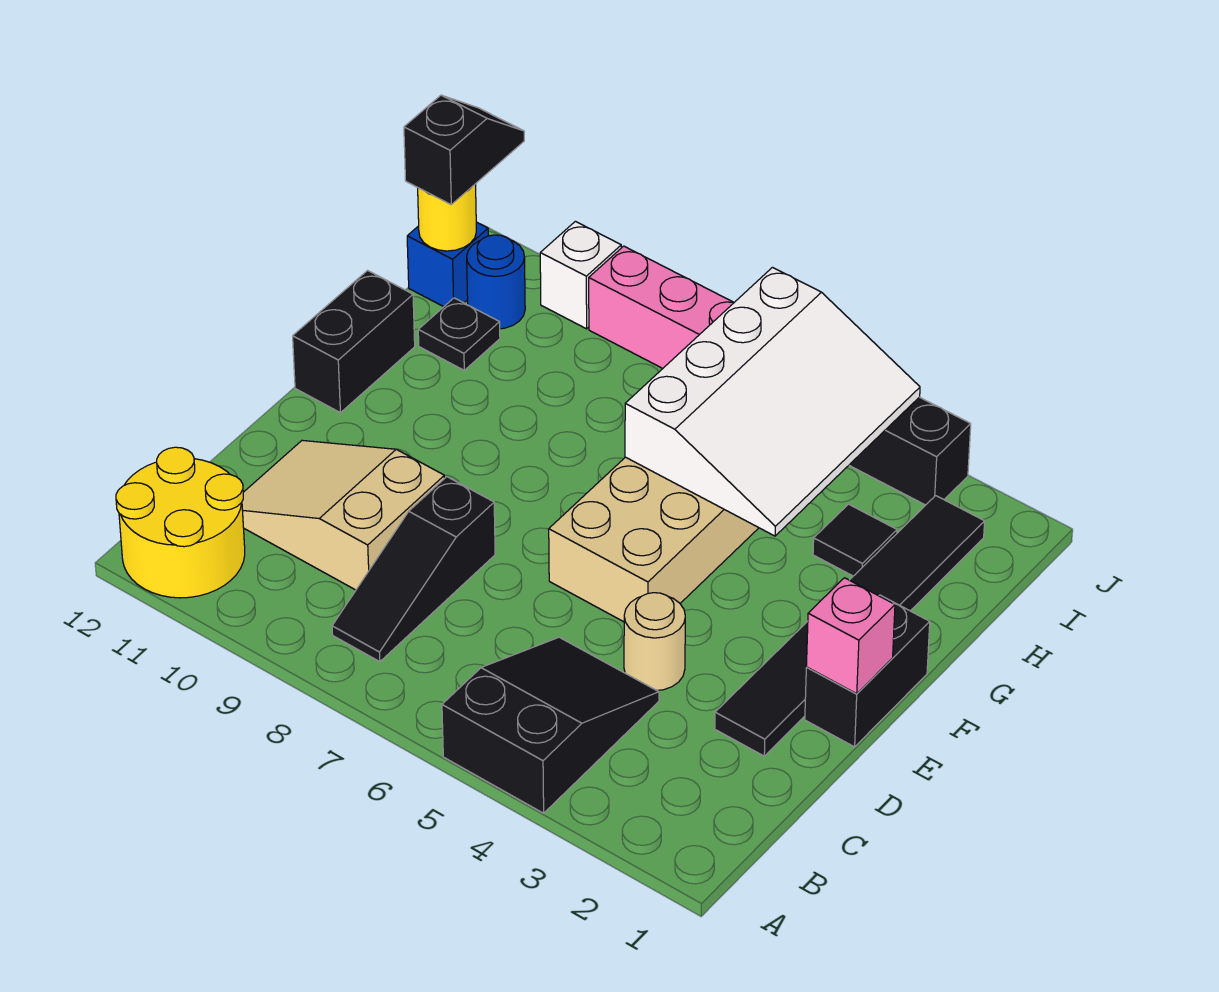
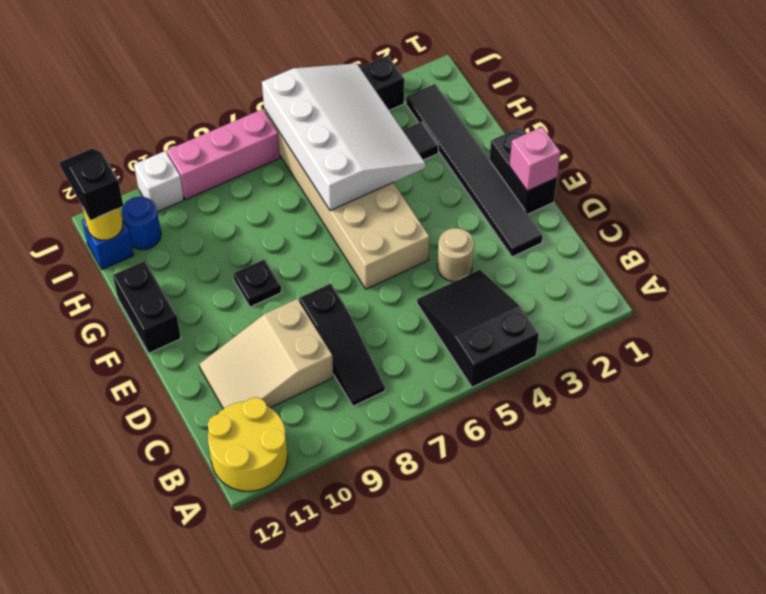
black plate H11 level 1 -> black plate F9 level 1

